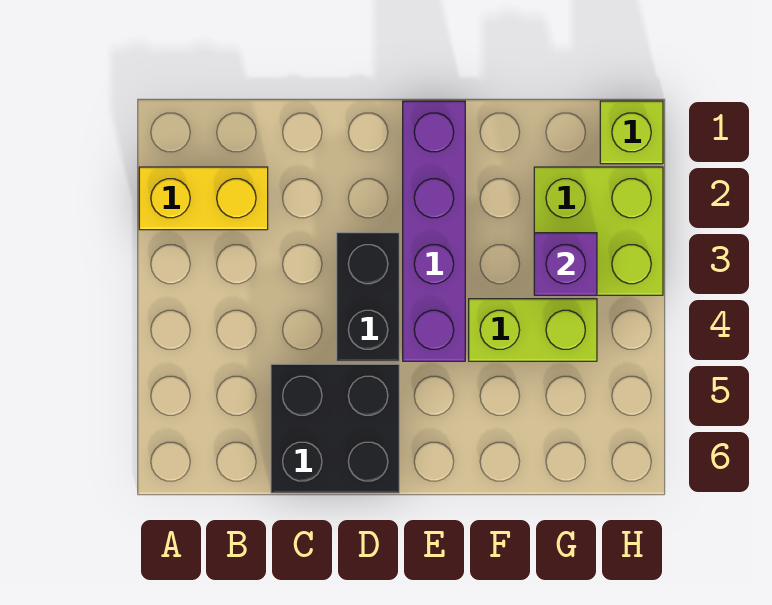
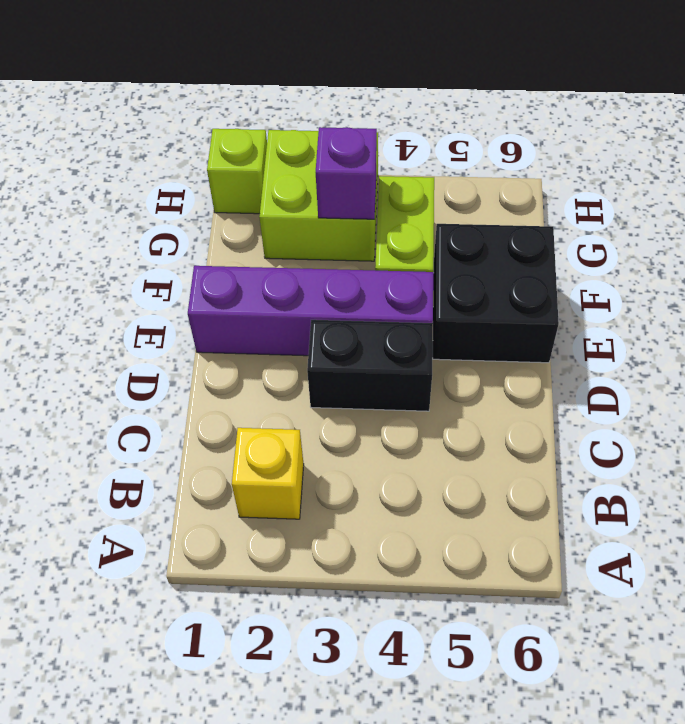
yellow brick A2:B2 level 1 -> yellow brick B2 level 1
black brick C5:D6 level 1 -> black brick E5:F6 level 1

